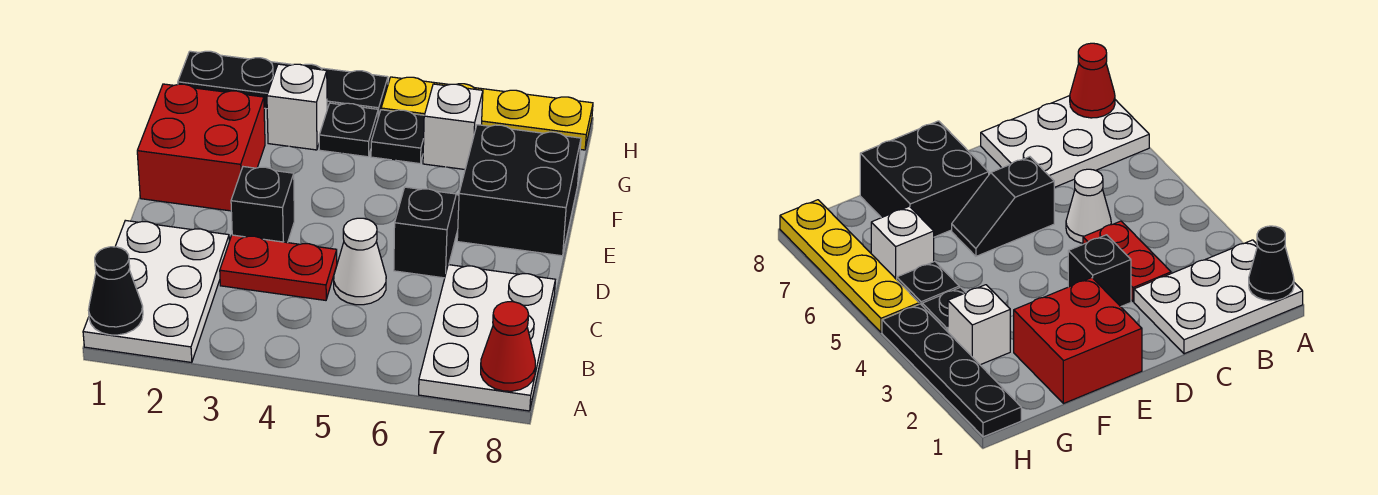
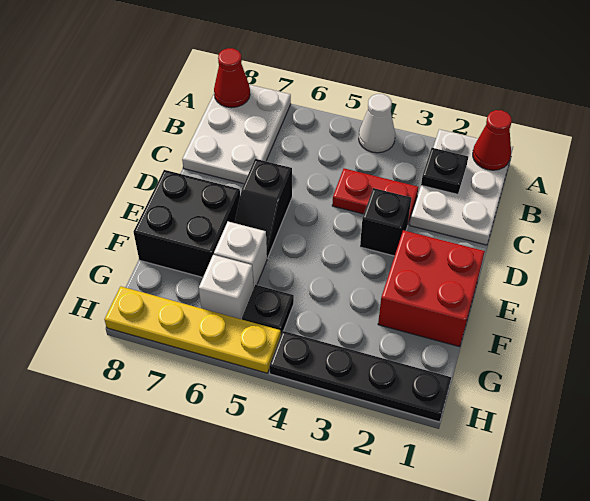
black cone A1 level 2 -> red cone A1 level 2
white cone C5 level 1 -> white cone A4 level 1
white brick G3 level 1 -> white brick F6 level 1
black plate G4 level 1 -> black plate B2 level 2

